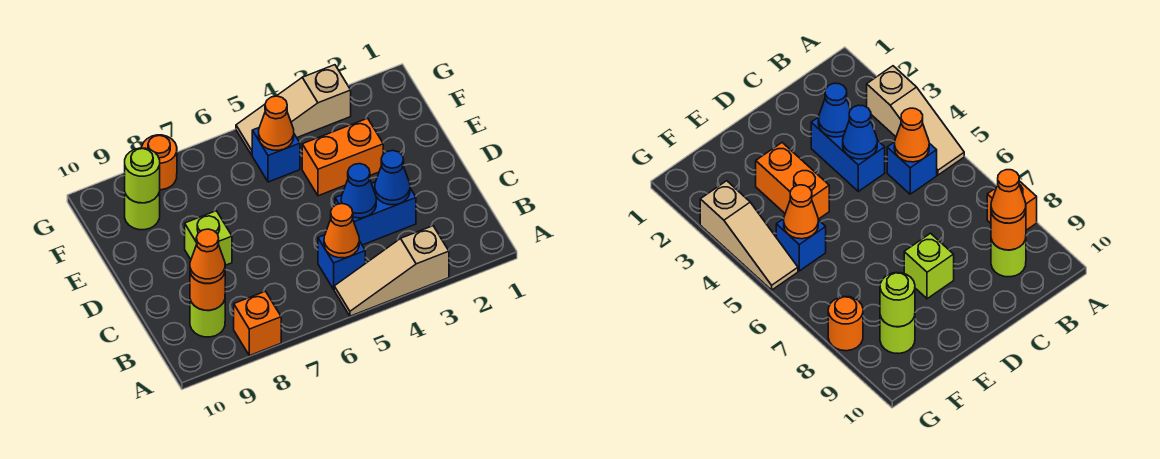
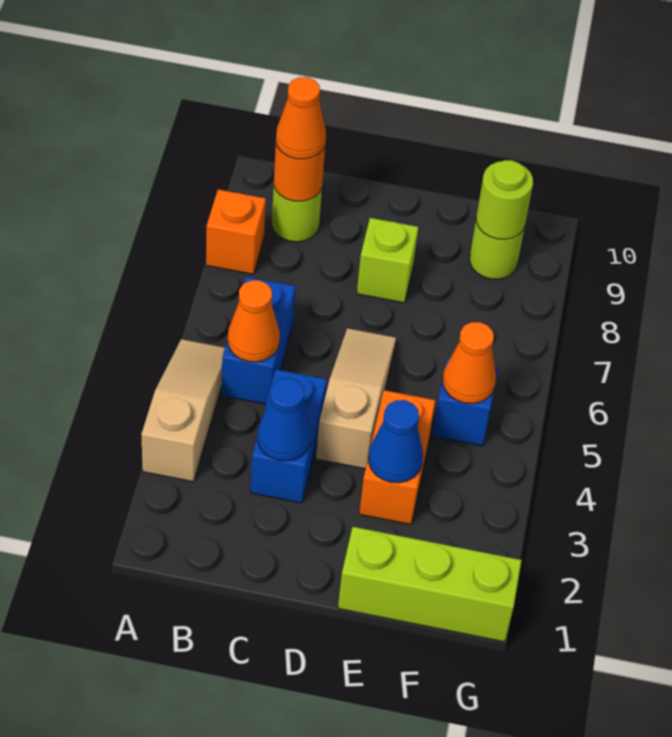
blue brick B5 level 1 -> blue brick B5:B6 level 1
blue cone C4 level 2 -> blue cone E3 level 2
none -> lime brick E1:G1 level 1
tan slope G3:G5 level 1 top 3 -> tan slope D4:D6 level 1 top 4
orange round brick G8 level 1 -> none

